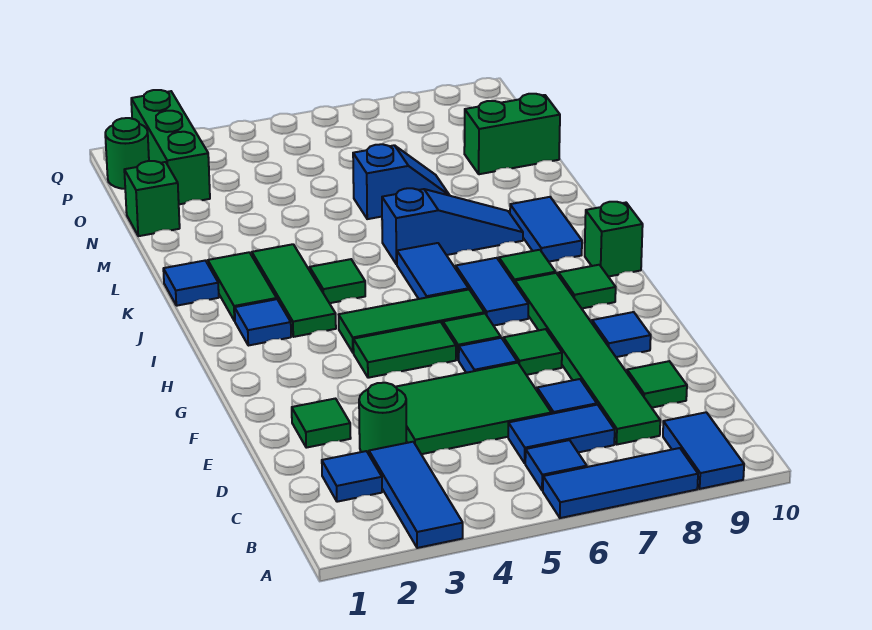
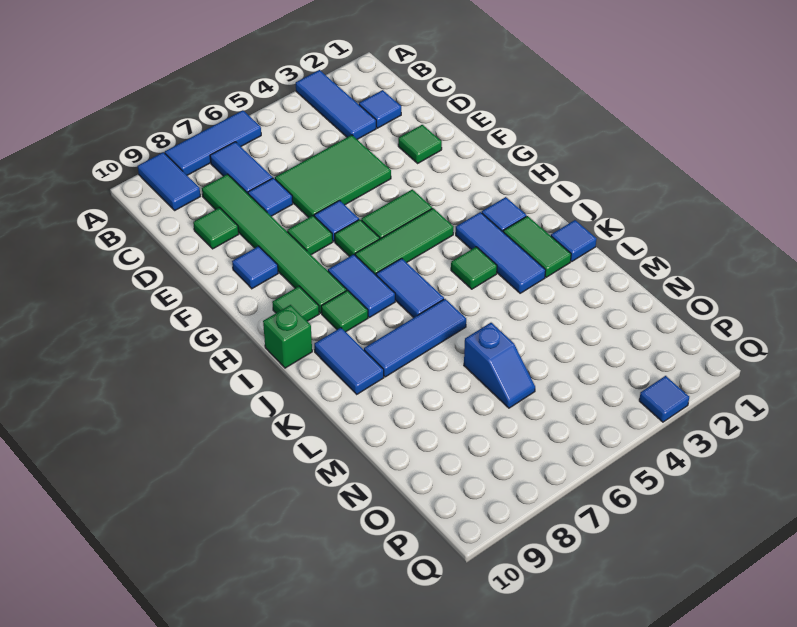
blue tile B6 level 1 -> blue tile Q3 level 1
blue tile C6:C7 level 1 -> blue tile B7:C7 level 1
green round brick D3 level 1 -> none
green tile I3:K3 level 1 -> blue tile I3:K3 level 1
blue slope K6:K8 level 1 top 6 -> blue tile K6:K8 level 1
blue slope M6:M7 level 1 top 6 -> blue slope M6:N6 level 1 top M
green brick N1 level 1 -> none
green brick N9:N10 level 1 -> none
green brick O2:Q2 level 1 -> none
green round brick P1 level 1 -> none

